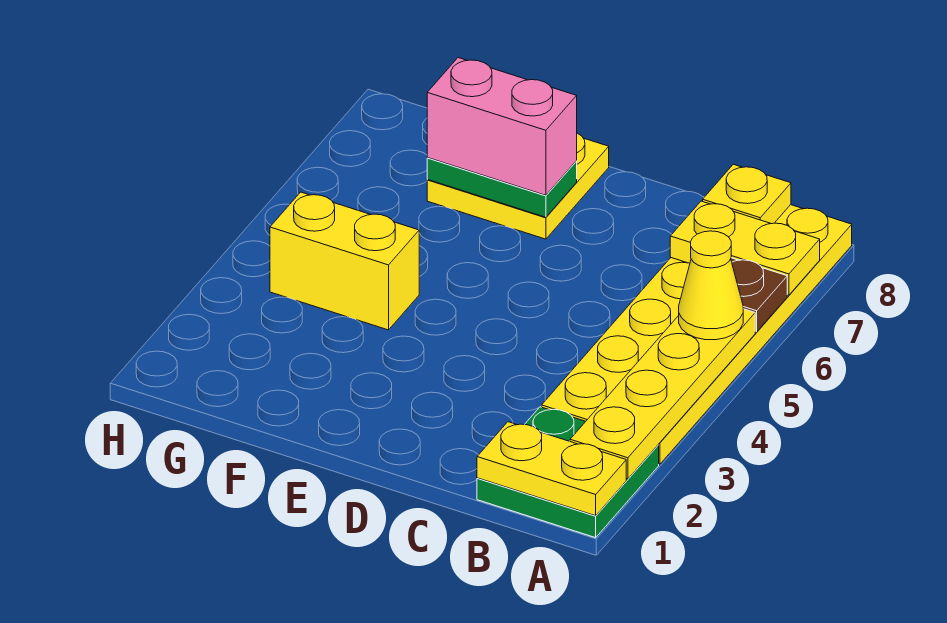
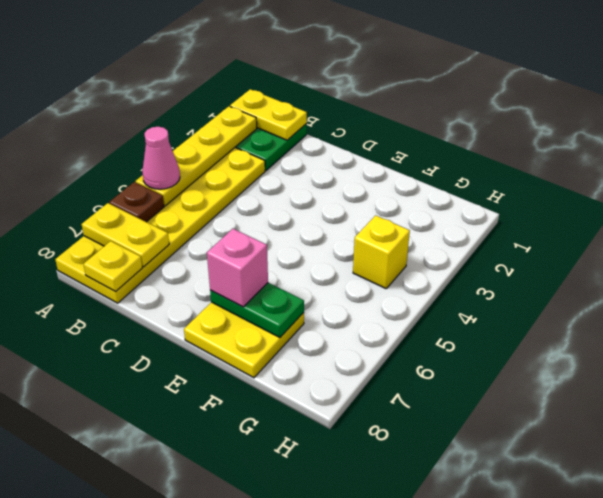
yellow cone A5 level 3 -> pink cone A5 level 3
pink brick E7:F7 level 3 -> pink brick E7 level 3
yellow brick F4:G4 level 1 -> yellow brick G4 level 1

